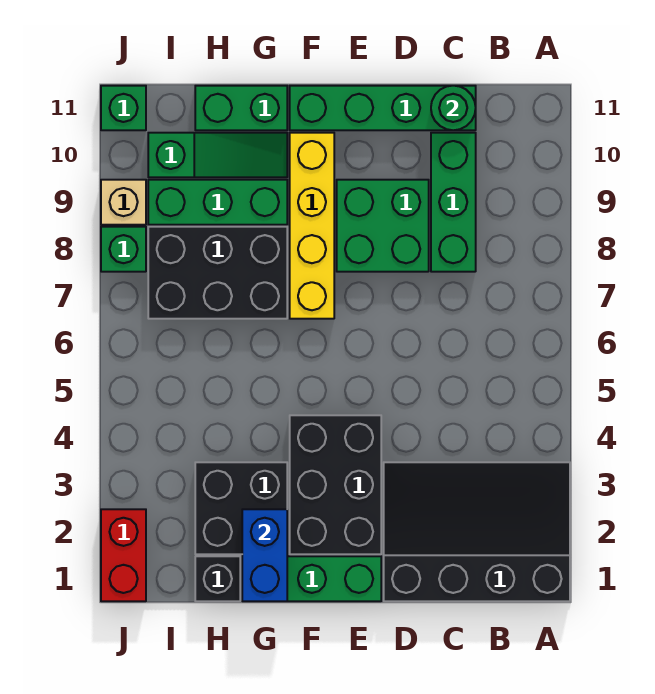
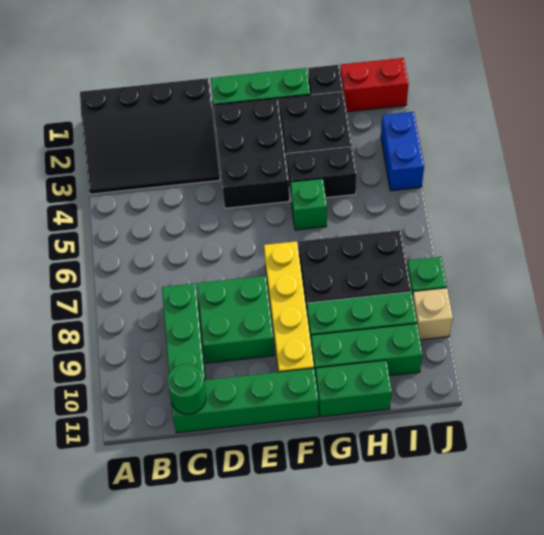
blue brick G1:G2 level 2 -> blue brick J3:J4 level 1
none -> black brick G4:H4 level 1
green slope G10:I10 level 1 top I -> green brick G10:I10 level 1
red brick J1:J2 level 1 -> red brick I1:J1 level 1
green brick J11 level 1 -> green brick G5 level 1

